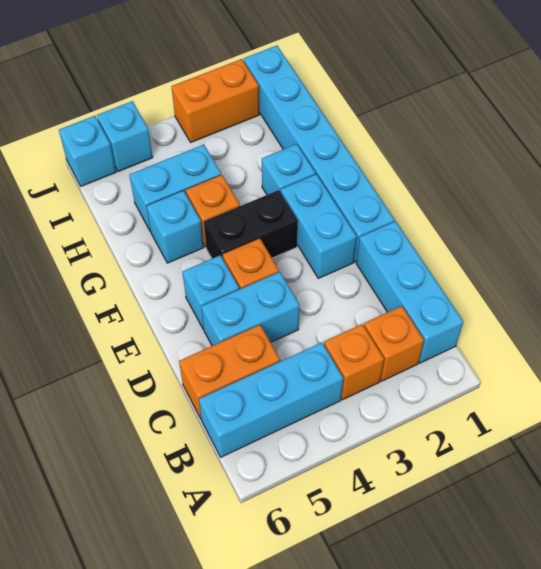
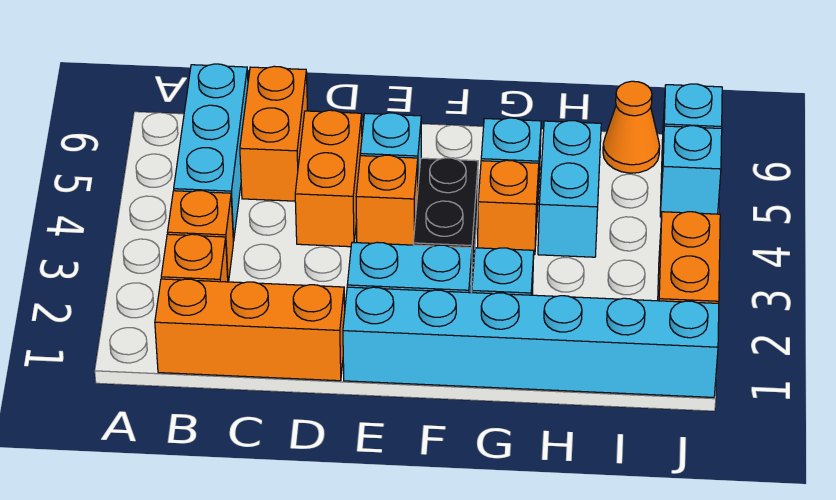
cyan brick B1:D1 level 1 -> orange brick B1:D1 level 1
cyan brick D4:D5 level 1 -> orange brick D4:D5 level 1
none -> orange cone I6 level 1

